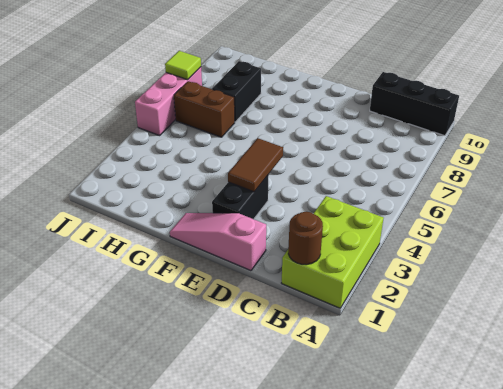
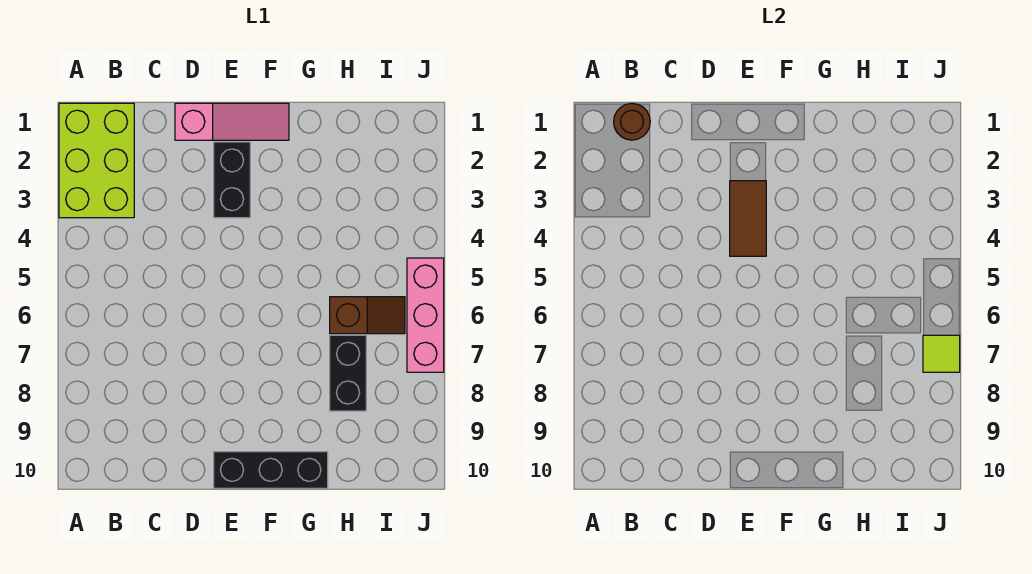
black brick A10:C10 level 1 -> black brick E10:G10 level 1
brown brick H6:I6 level 1 -> brown slope H6:I6 level 1 top H

